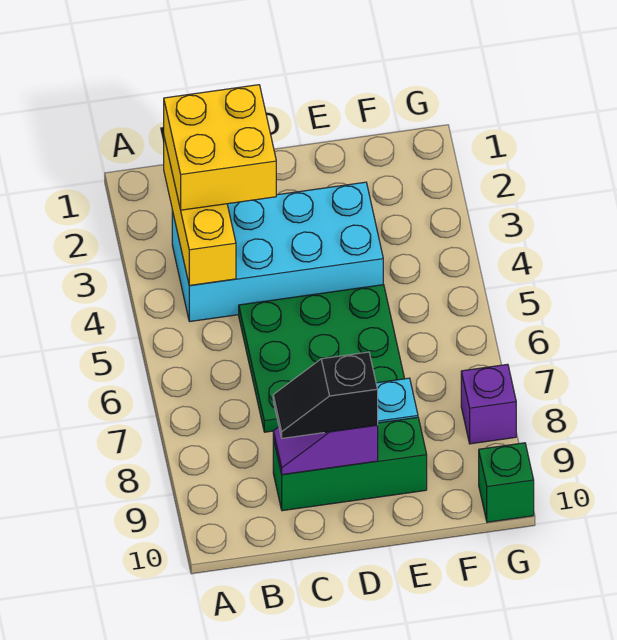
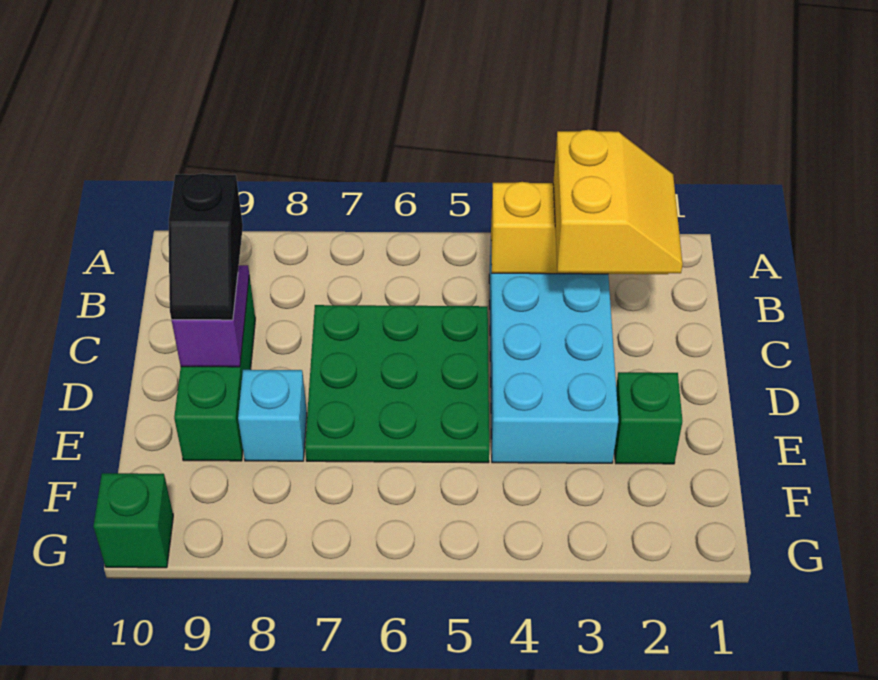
yellow brick B2:C3 level 3 -> yellow slope B2:C3 level 3 top 3
black slope C9:D9 level 3 top D -> black slope C9:D9 level 3 top C
none -> green brick E2 level 1
purple brick G8 level 1 -> none

